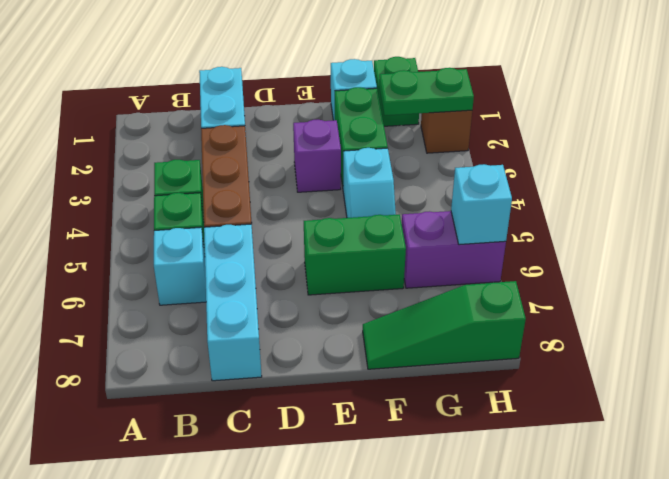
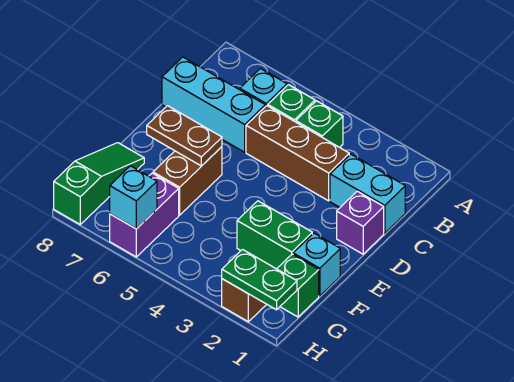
purple brick E3 level 1 -> purple brick D1 level 1
green brick E6:F6 level 1 -> brown brick E6:F6 level 1
none -> brown plate E6:E7 level 2
cyan slope F4:F5 level 1 top 4 -> none
green plate G2:H2 level 2 -> green plate H1:H2 level 2

